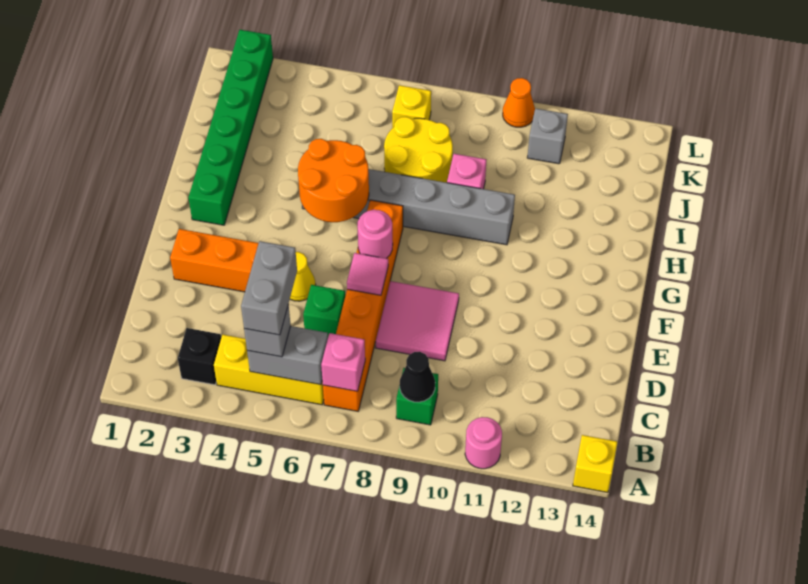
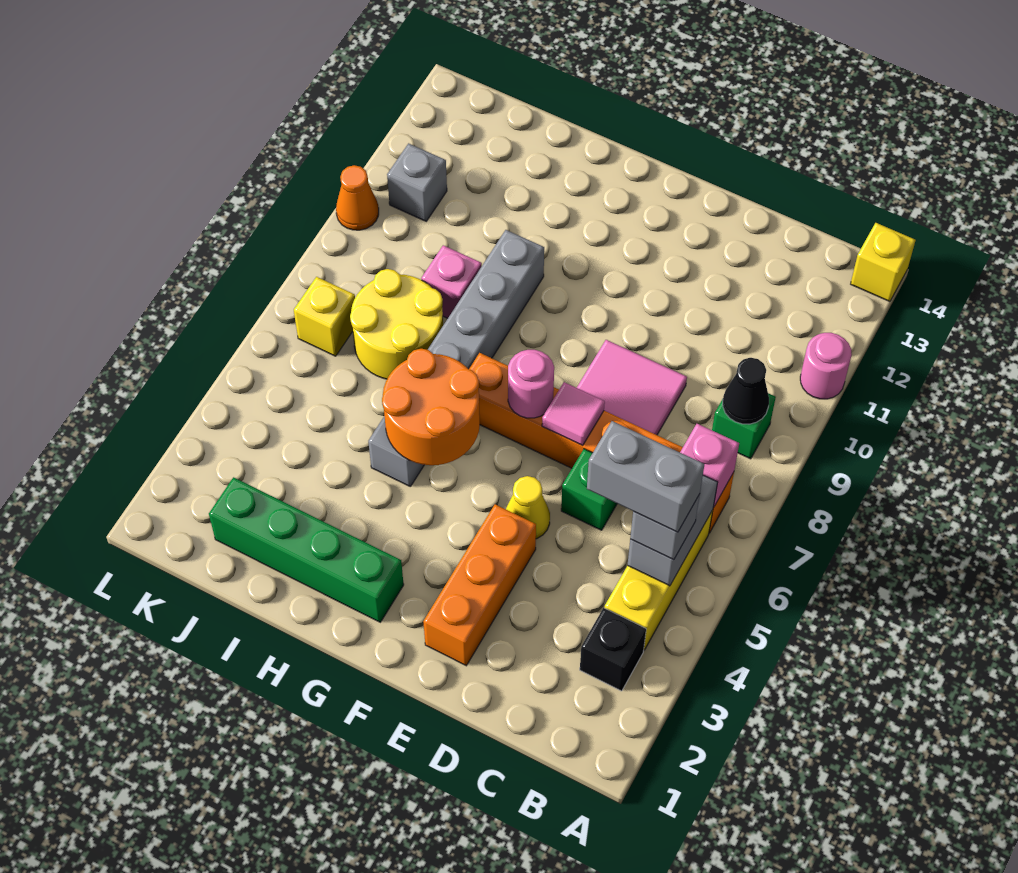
green brick G2:L2 level 1 -> green brick G2:J2 level 1

